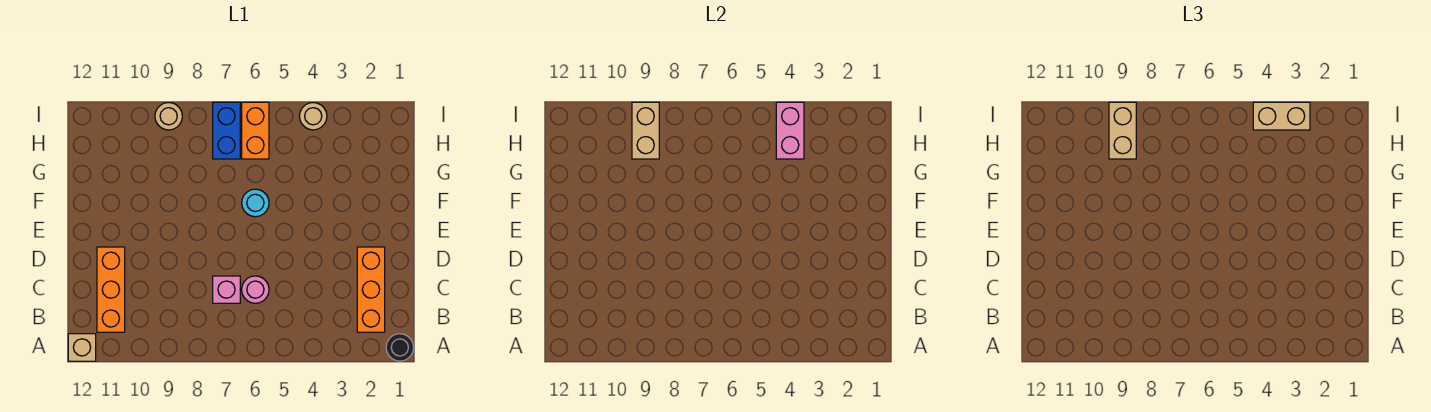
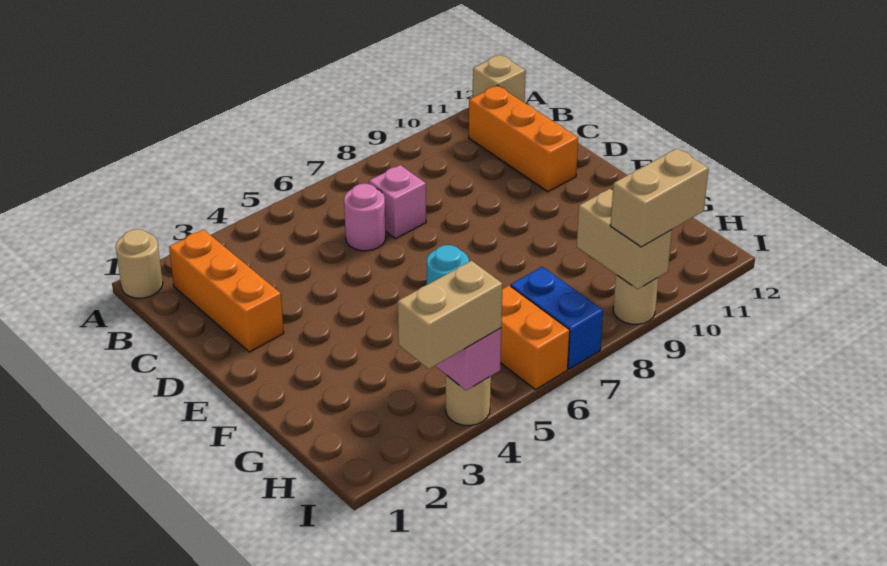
black round brick A1 level 1 -> tan round brick A1 level 1
tan brick H9:I9 level 3 -> tan brick I9:I10 level 3

